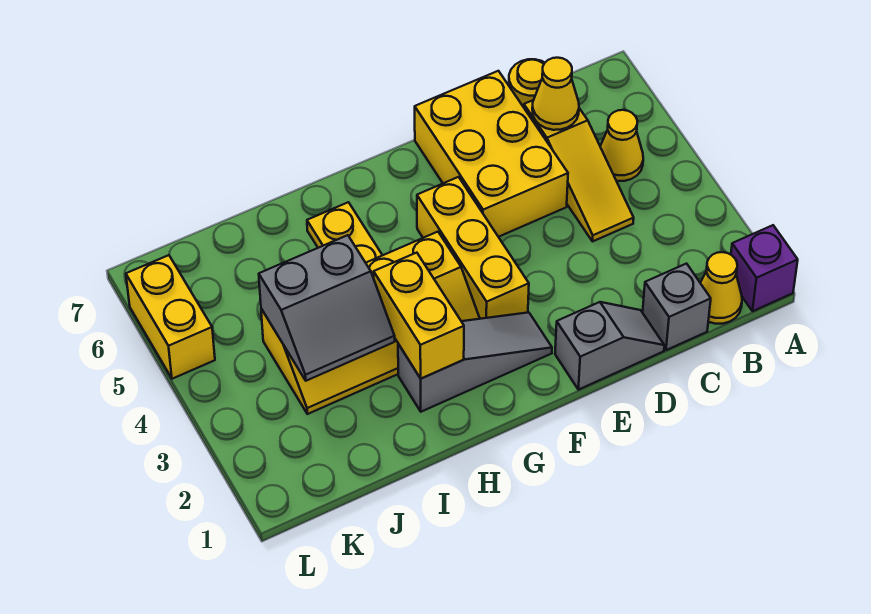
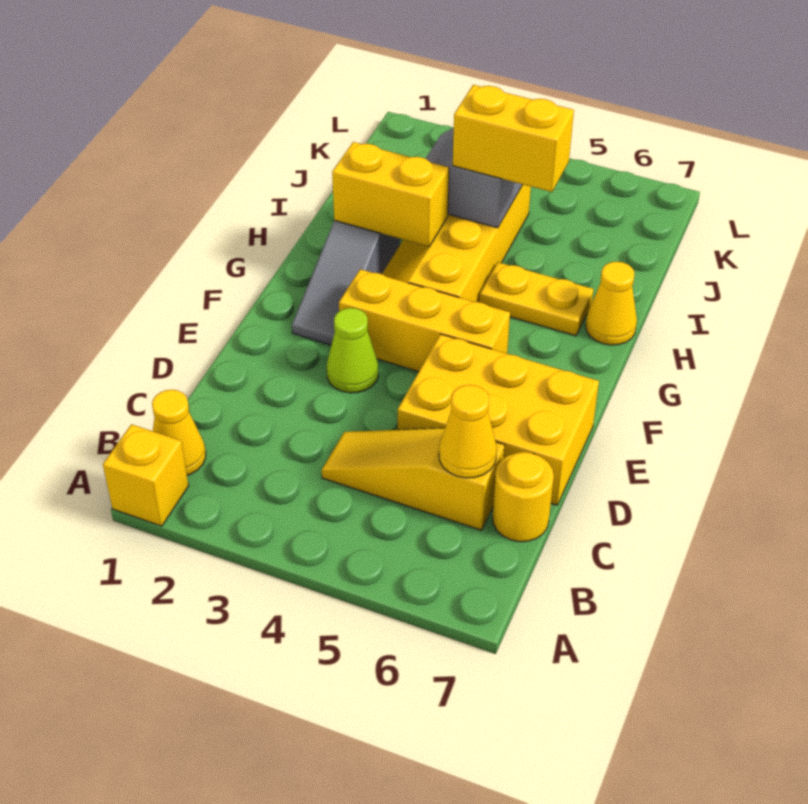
purple brick A1 level 1 -> yellow brick A1 level 1
yellow cone B5 level 1 -> yellow cone H7 level 1
grey brick C1 level 1 -> none
grey slope D1:E1 level 1 top E -> none
none -> lime cone E3 level 1
yellow brick L5:L6 level 1 -> yellow brick I4:I5 level 3

